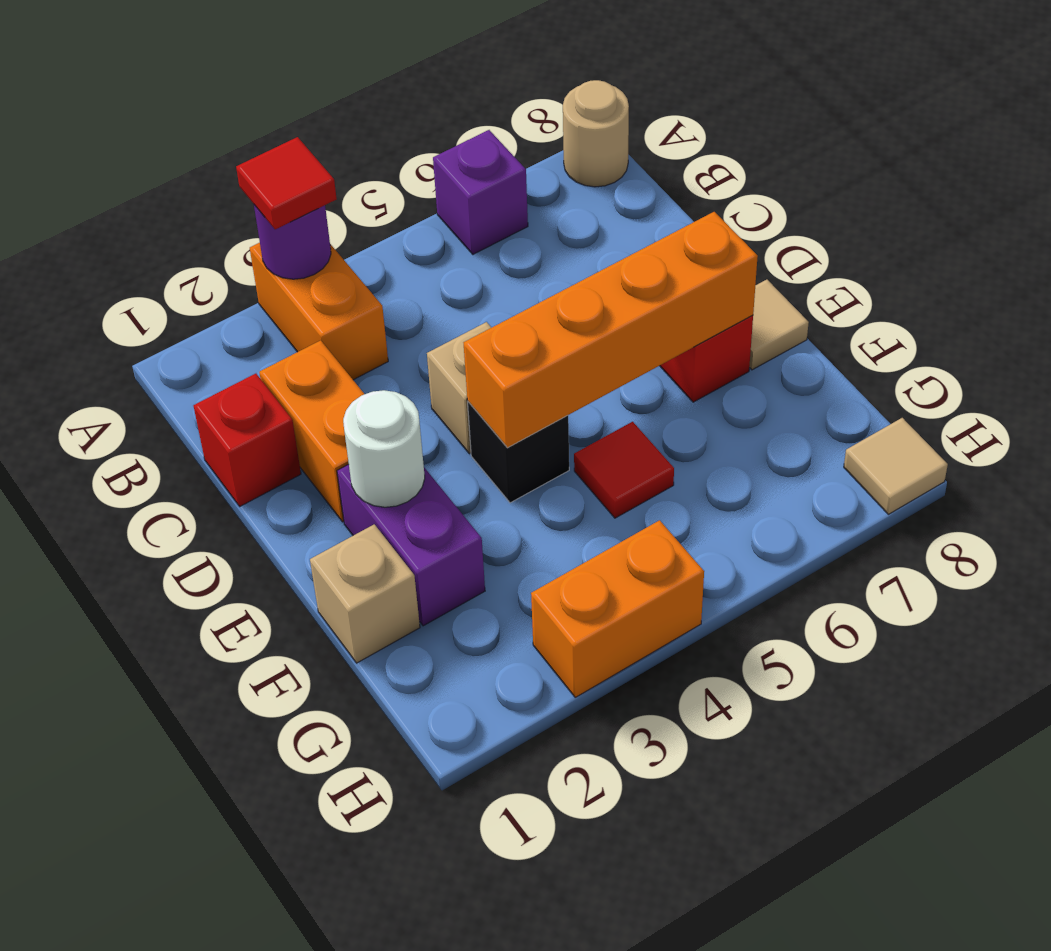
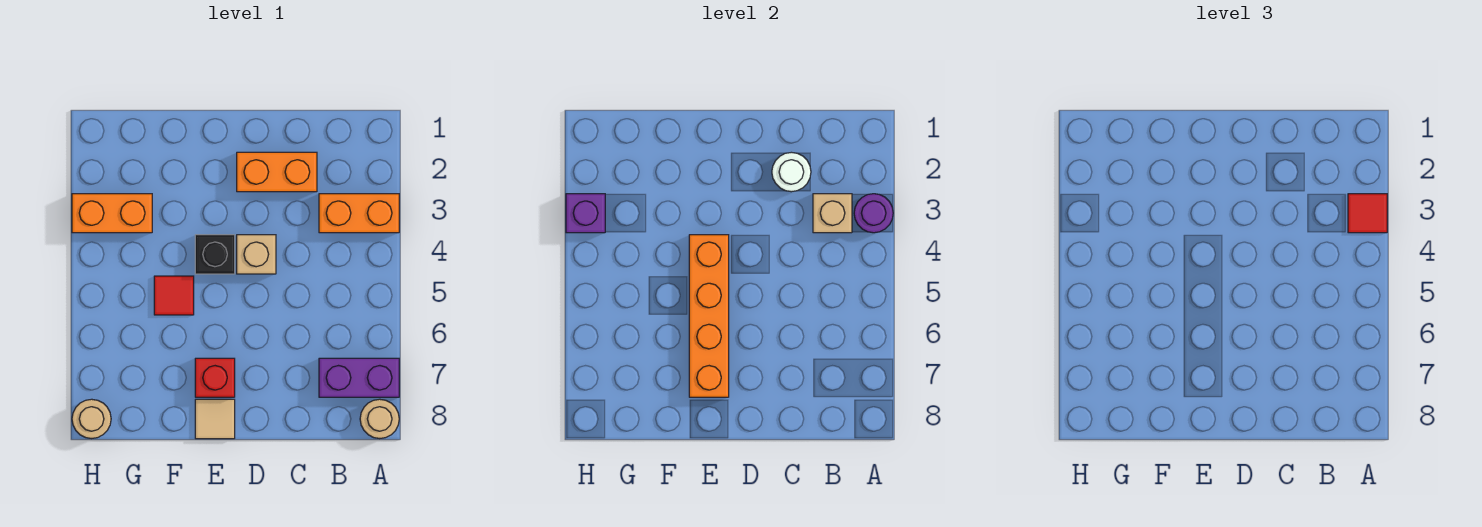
purple brick A6 level 1 -> purple brick H3 level 2
red brick C1 level 1 -> none
purple brick E2:F2 level 1 -> purple brick A7:B7 level 1
white round brick E2 level 2 -> white round brick C2 level 2
tan brick F1 level 1 -> tan brick B3 level 2
orange brick H3:H4 level 1 -> orange brick G3:H3 level 1
tan tile H8 level 1 -> tan round brick H8 level 1

